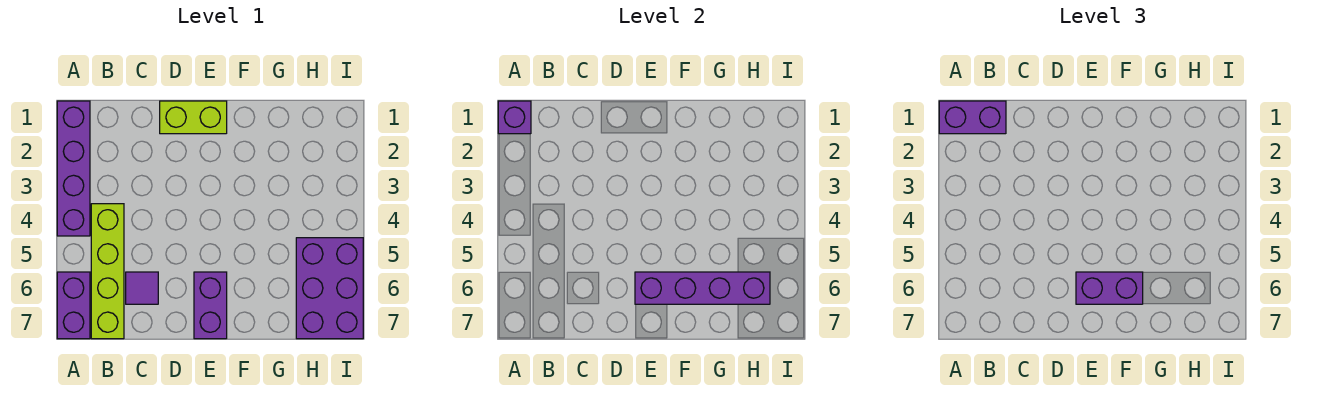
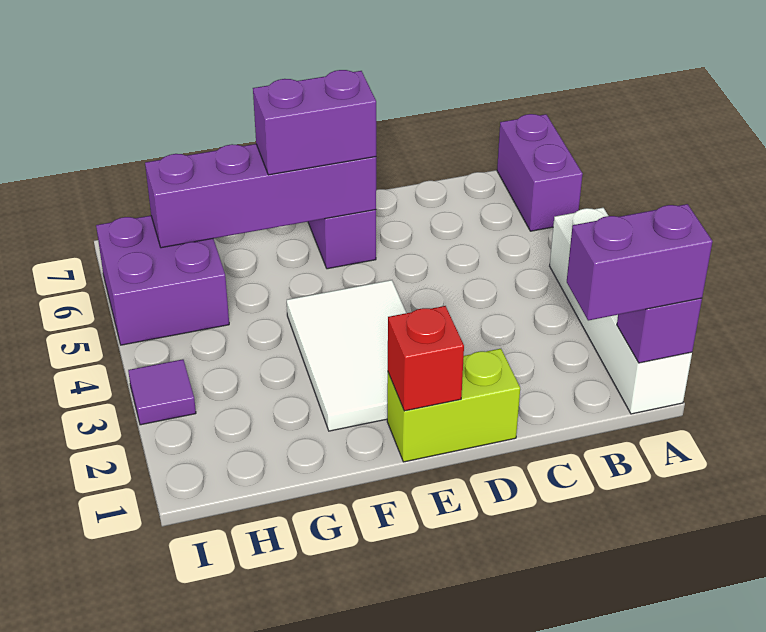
purple brick A1:A4 level 1 -> white brick A1:A4 level 1
lime brick B4:B7 level 1 -> none
purple tile C6 level 1 -> purple tile I3 level 1
none -> red brick E1 level 2
none -> white tile E2:F4 level 1
purple brick H5:I7 level 1 -> purple brick H5:I6 level 1

